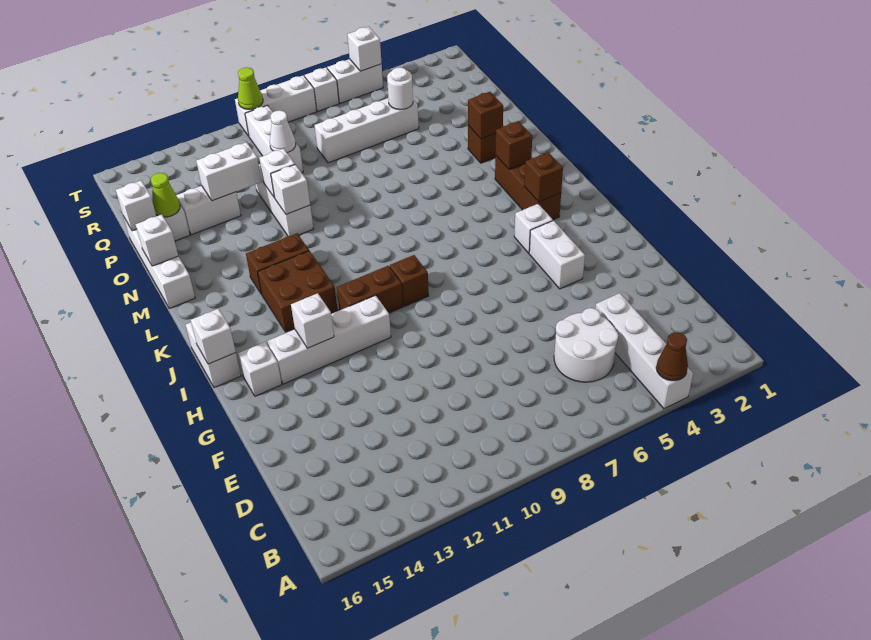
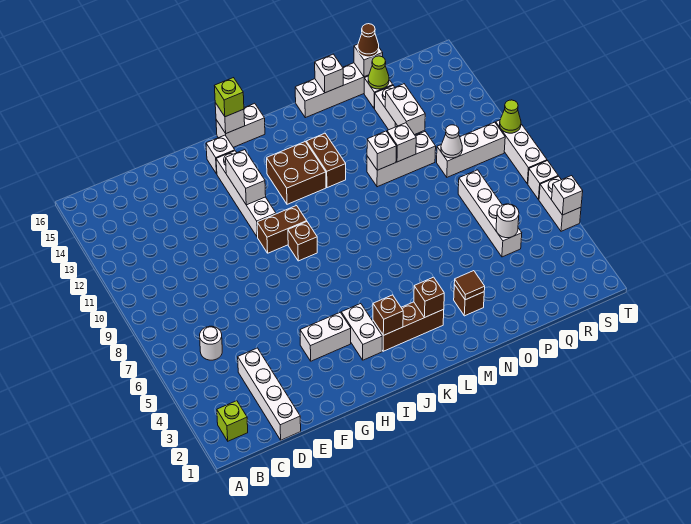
white brick A4:D4 level 1 -> white brick D1:D4 level 1
brown cone A4 level 2 -> brown cone P16 level 3
none -> lime brick B2 level 1
white round brick C5:D6 level 1 -> white round brick C6 level 1
white brick H13 level 2 -> white brick H12:H13 level 2
white brick I4 level 1 -> white brick I3:I4 level 1
brown brick I10:I11 level 1 -> brown brick H10:I10 level 1
none -> lime brick I16 level 3
brown brick N3 level 2 -> brown tile N3 level 2

